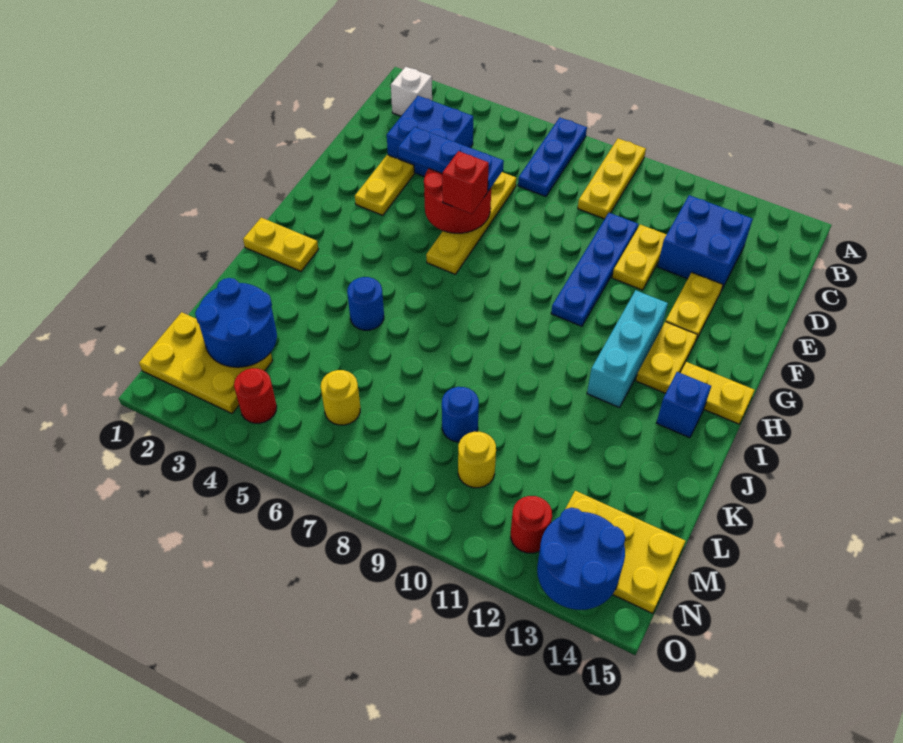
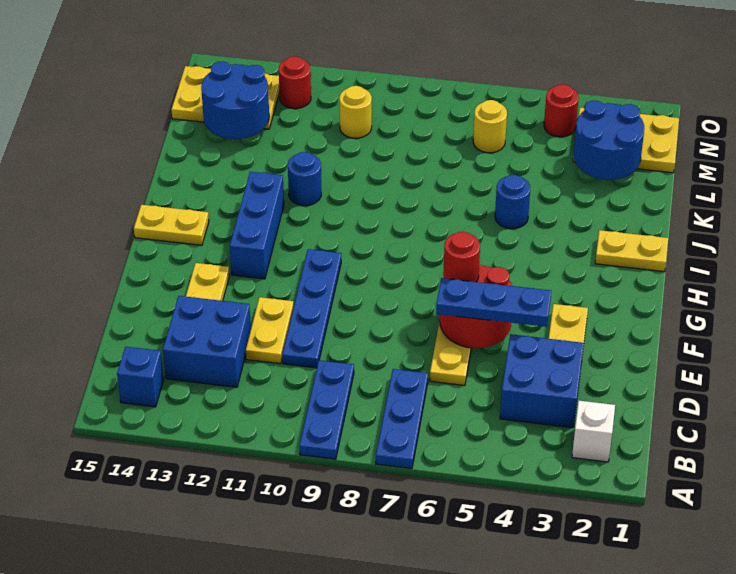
yellow plate A9:C9 level 1 -> blue plate A9:C9 level 1
red brick F6 level 3 -> red round brick F6 level 3
cyan brick G12:I12 level 1 -> blue brick G12:I12 level 1
yellow plate G13:H13 level 1 -> none
blue brick I14 level 1 -> blue brick B14 level 1
blue round brick L9 level 1 -> blue round brick J11 level 1
blue round brick N13:O14 level 2 -> blue round brick L13:M14 level 2

